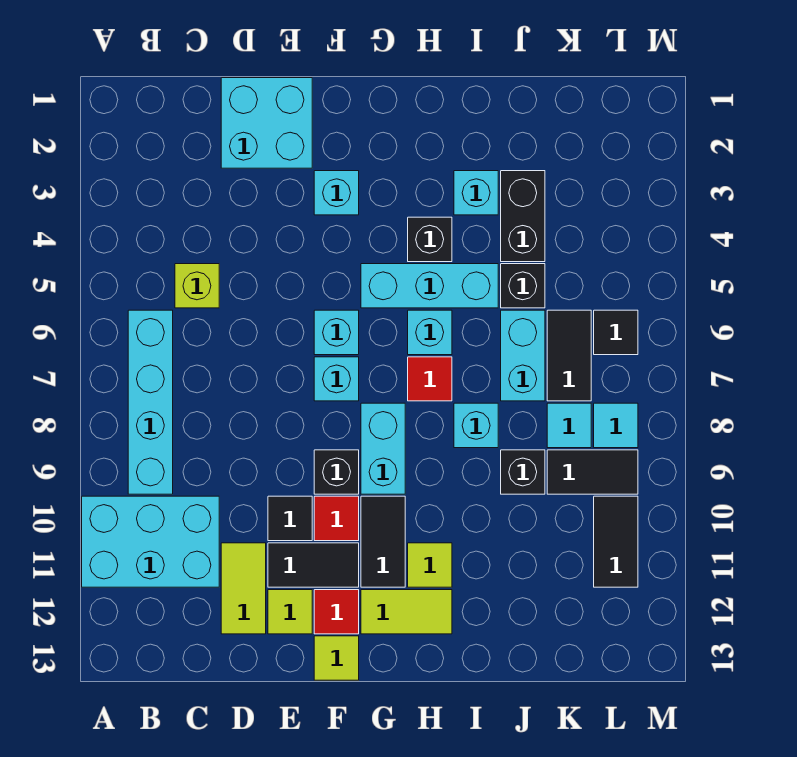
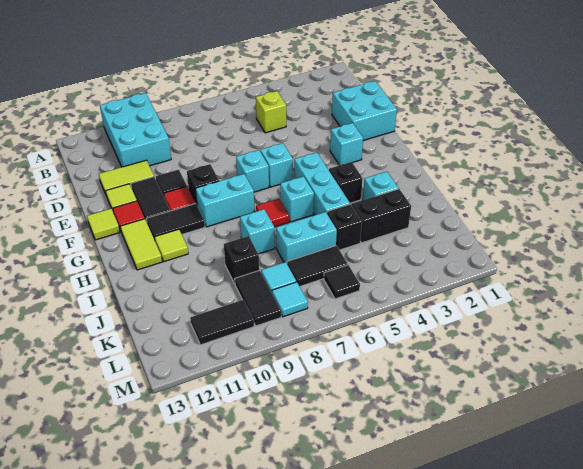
cyan brick B6:B9 level 1 -> none

